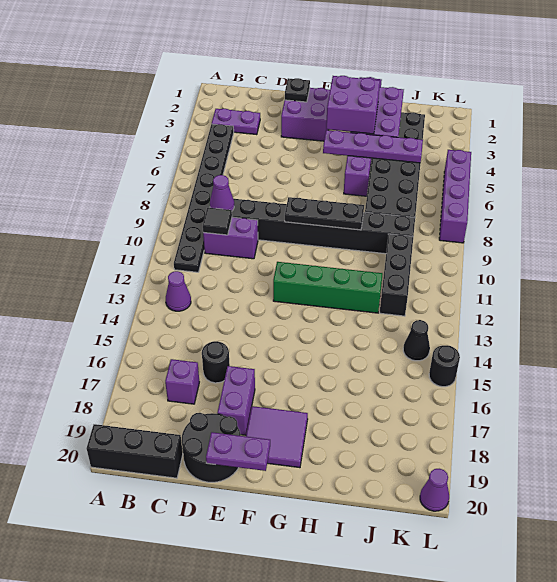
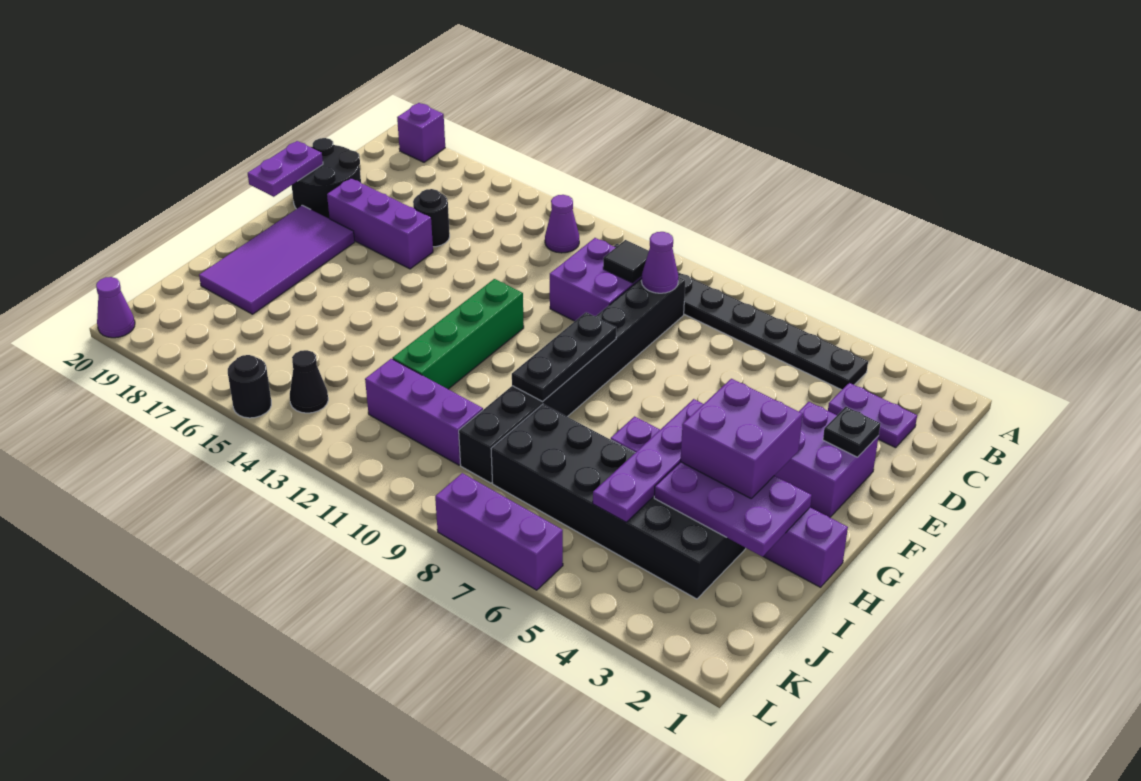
black brick A20:C20 level 1 -> none
purple plate B3:C3 level 1 -> purple plate C2:C3 level 1
purple brick C10:D10 level 1 -> purple brick C10:D11 level 1
purple brick C17 level 1 -> purple brick A19 level 1
purple brick E17:E18 level 1 -> purple brick E16:E18 level 1
purple tile F18:G19 level 1 -> purple tile F18:I19 level 1
black brick J10:J12 level 1 -> purple brick J10:J12 level 1
purple brick L5:L8 level 1 -> purple brick L6:L8 level 1

